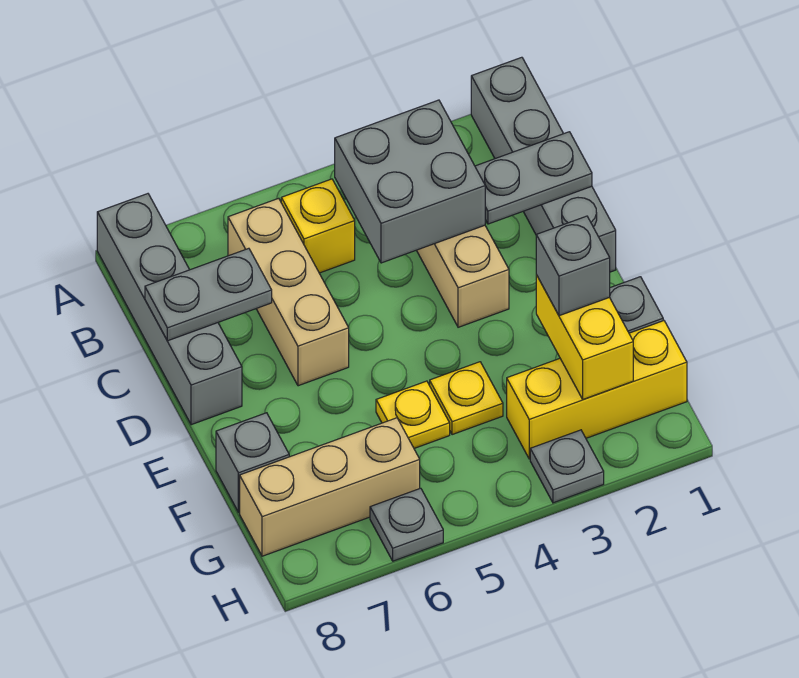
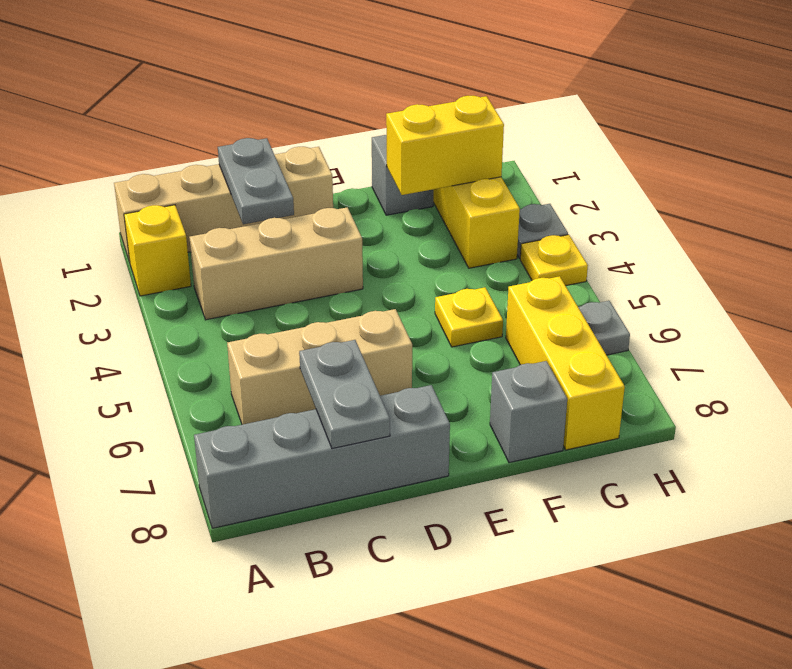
grey brick A1:D1 level 1 -> tan brick A1:D1 level 1
grey brick B3:C4 level 2 -> none
yellow brick B5 level 1 -> yellow brick A2 level 1
grey brick F2 level 3 -> none
yellow plate F4 level 1 -> yellow plate H4 level 1
tan brick G6:G8 level 1 -> yellow brick G6:G8 level 1

